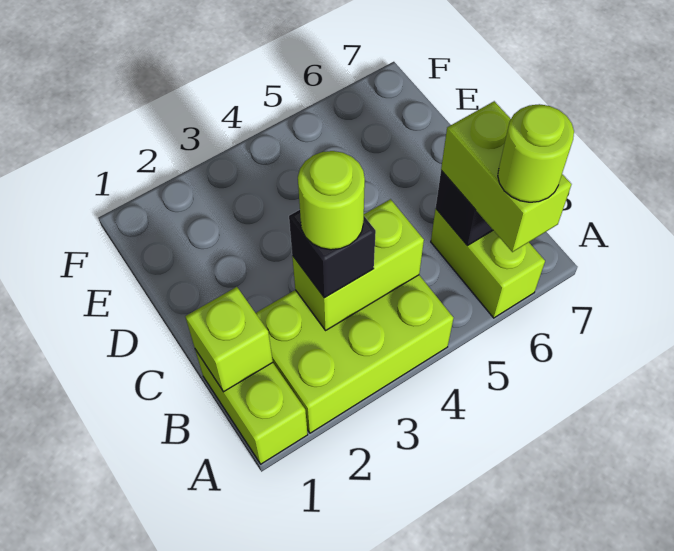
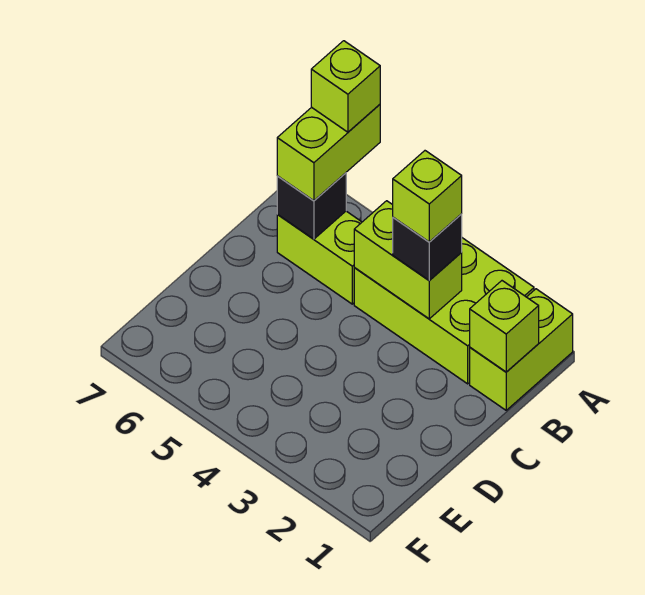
lime brick A6:B6 level 1 -> lime brick B5:B6 level 1
lime round brick A6 level 4 -> lime brick A6 level 4
lime round brick B3 level 4 -> lime brick B3 level 4

